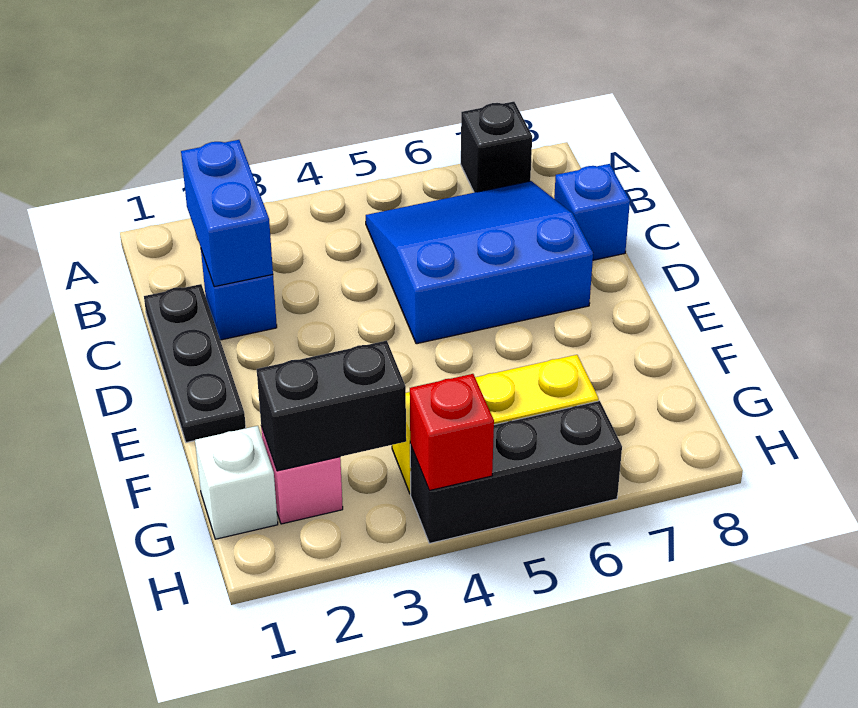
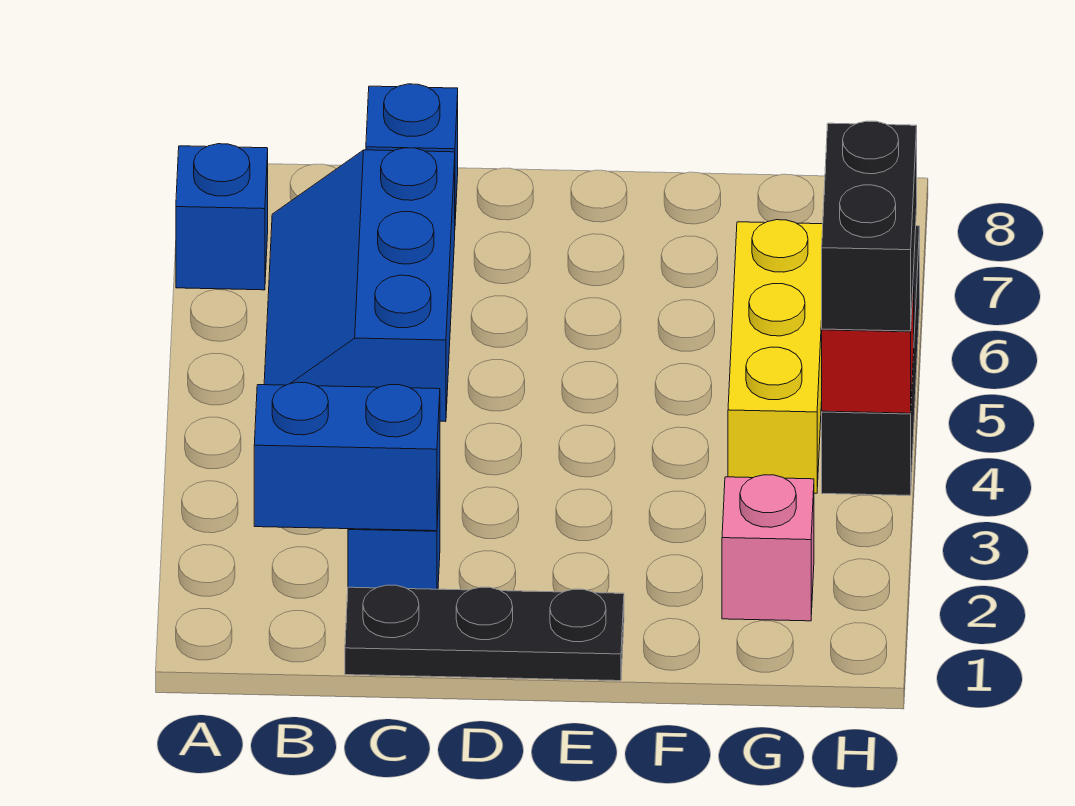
black brick A7 level 1 -> blue brick A7 level 1
blue slope B5:D7 level 1 top D -> blue slope B5:C7 level 1 top C
white brick G1 level 1 -> none
black brick G2:G3 level 2 -> black brick H4:H5 level 3

